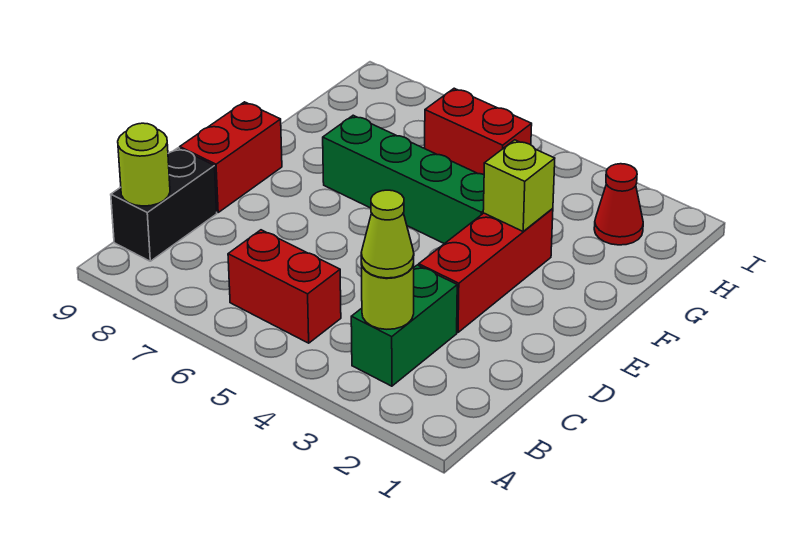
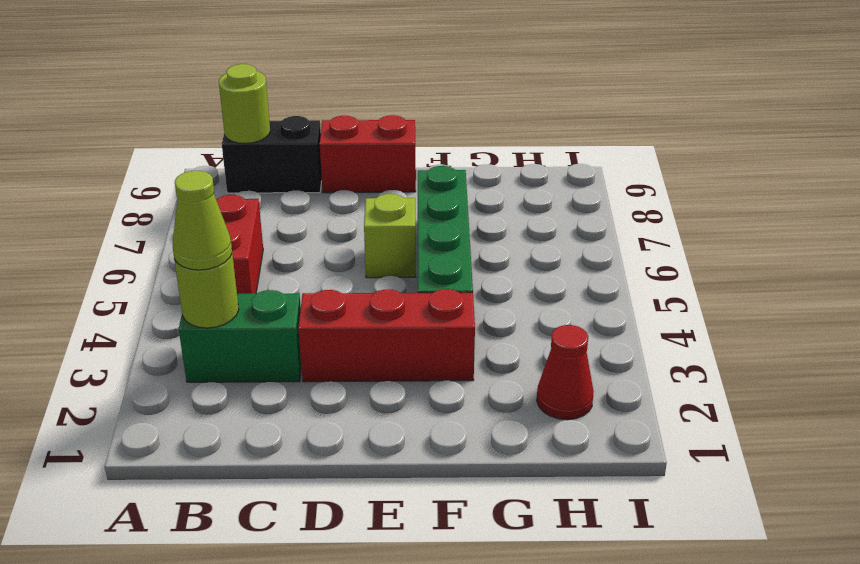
lime brick F3 level 2 -> lime brick E6 level 1
red brick H5:H6 level 1 -> none

